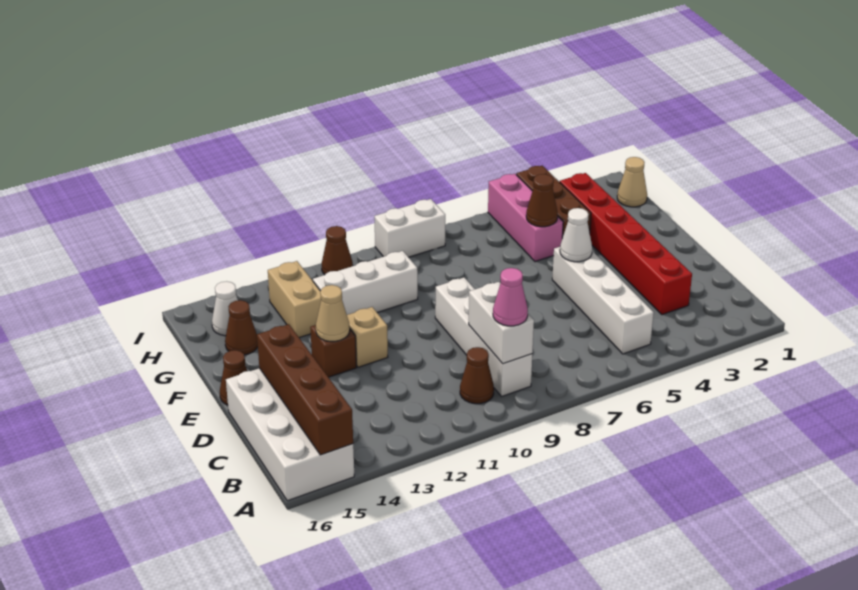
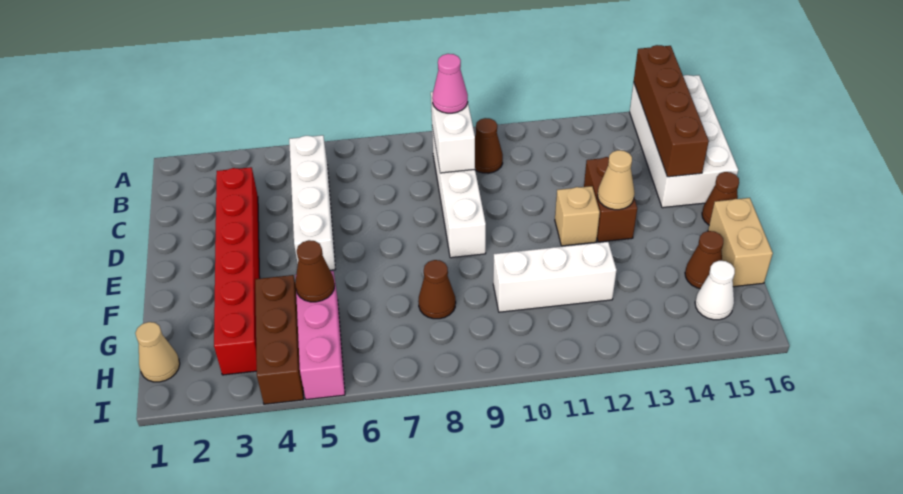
white cone E5 level 2 -> none
brown brick E13 level 1 -> brown brick D13:E13 level 1
tan brick G13:H13 level 1 -> tan brick F16:G16 level 1
white brick I8:I9 level 1 -> none
brown cone I11 level 1 -> brown cone G8 level 1

